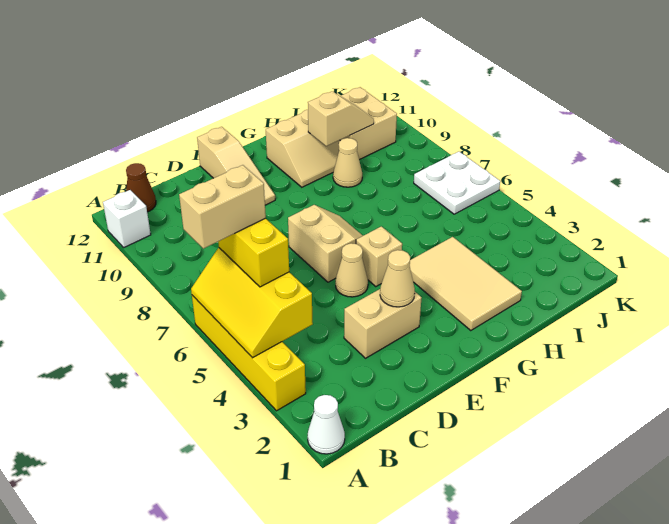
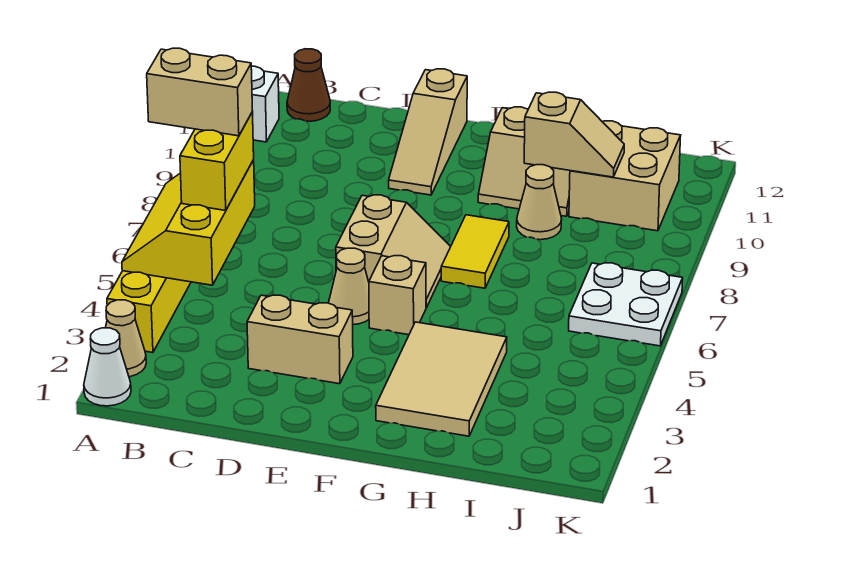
tan cone E3 level 2 -> tan cone A2 level 1
none -> yellow tile G7:G8 level 1

